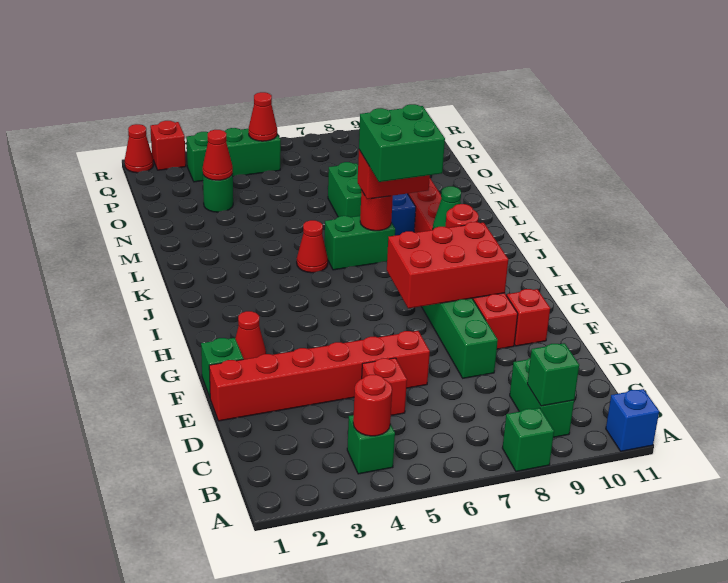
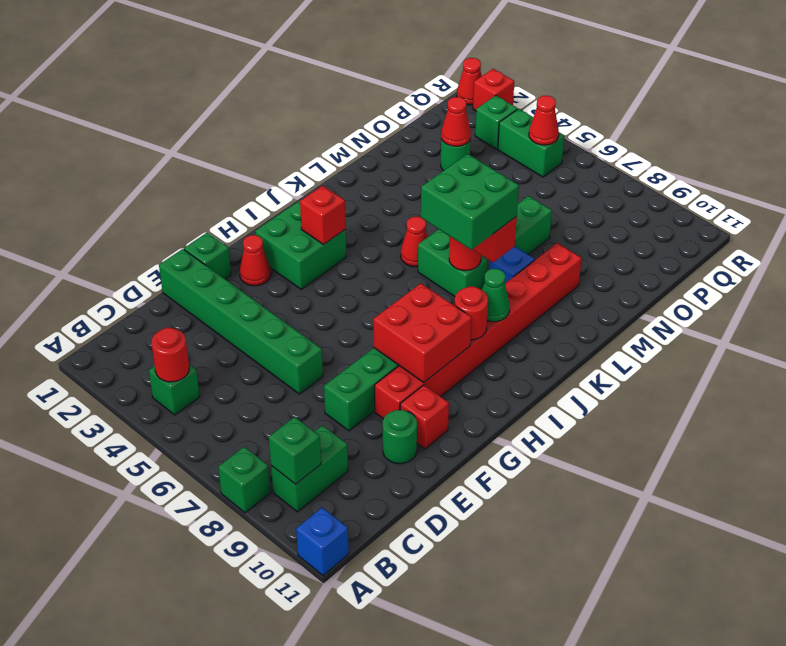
red brick D5 level 1 -> red brick I3 level 2
red brick E1:E6 level 1 -> green brick E1:E6 level 1
none -> green round brick E10 level 1
red brick G7:H9 level 2 -> red brick G8:H9 level 2
none -> green brick H2:I3 level 1

